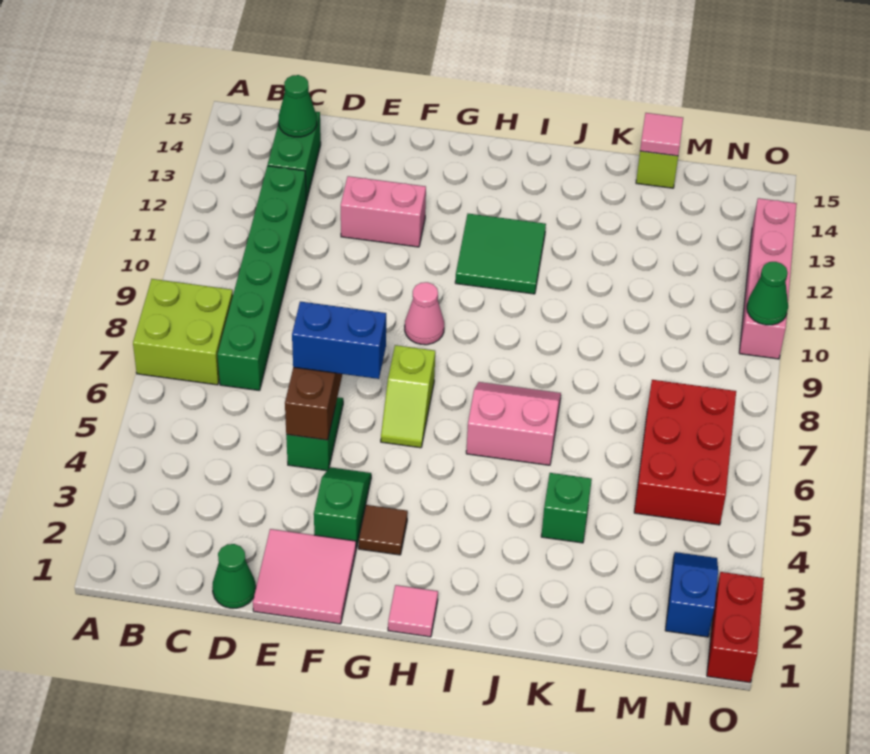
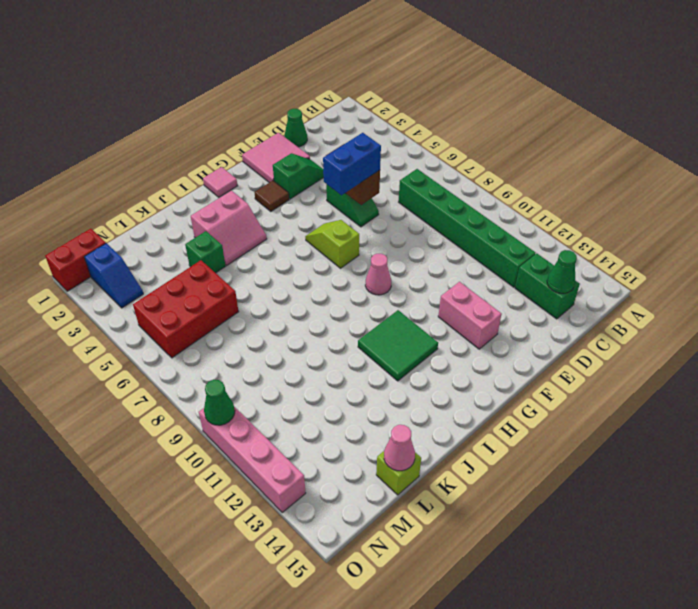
lime brick A7:B8 level 1 -> none
pink brick E12:F12 level 1 -> pink brick F12:F13 level 1
green slope F3:F4 level 1 top 3 -> green slope E3:F3 level 1 top F
pink slope I6:J7 level 1 top 6 -> pink slope I3:J4 level 1 top 3
pink tile L15 level 2 -> pink cone L15 level 2
red brick M5:N7 level 1 -> red brick L5:N6 level 1
red brick O1:O2 level 1 -> red brick N1:O1 level 1

